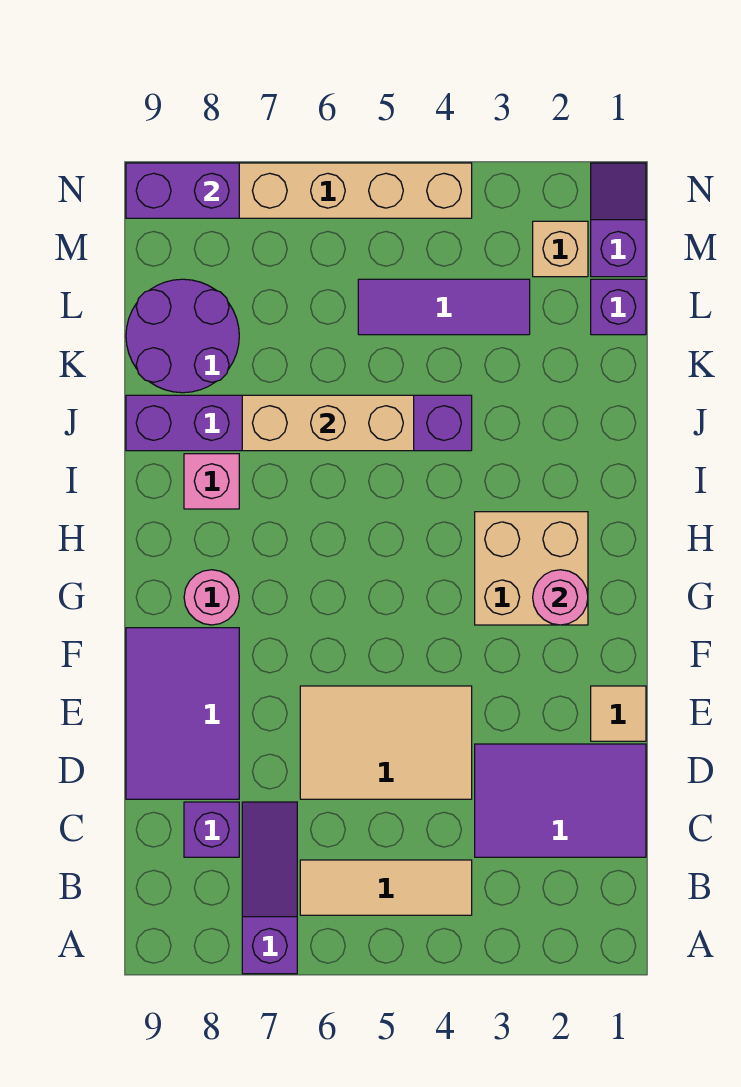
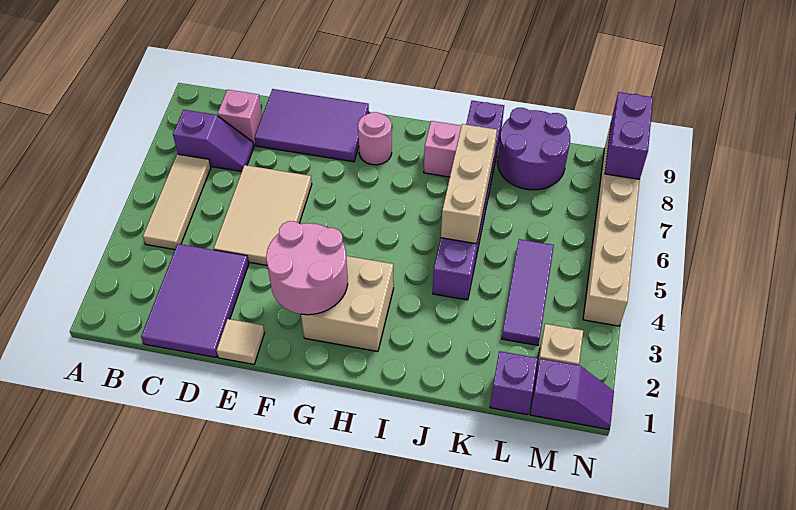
purple slope A7:C7 level 1 top A -> purple slope B7:C7 level 1 top B
purple brick C8 level 1 -> pink brick C8 level 1
pink round brick G2 level 2 -> pink round brick F2:G3 level 2

